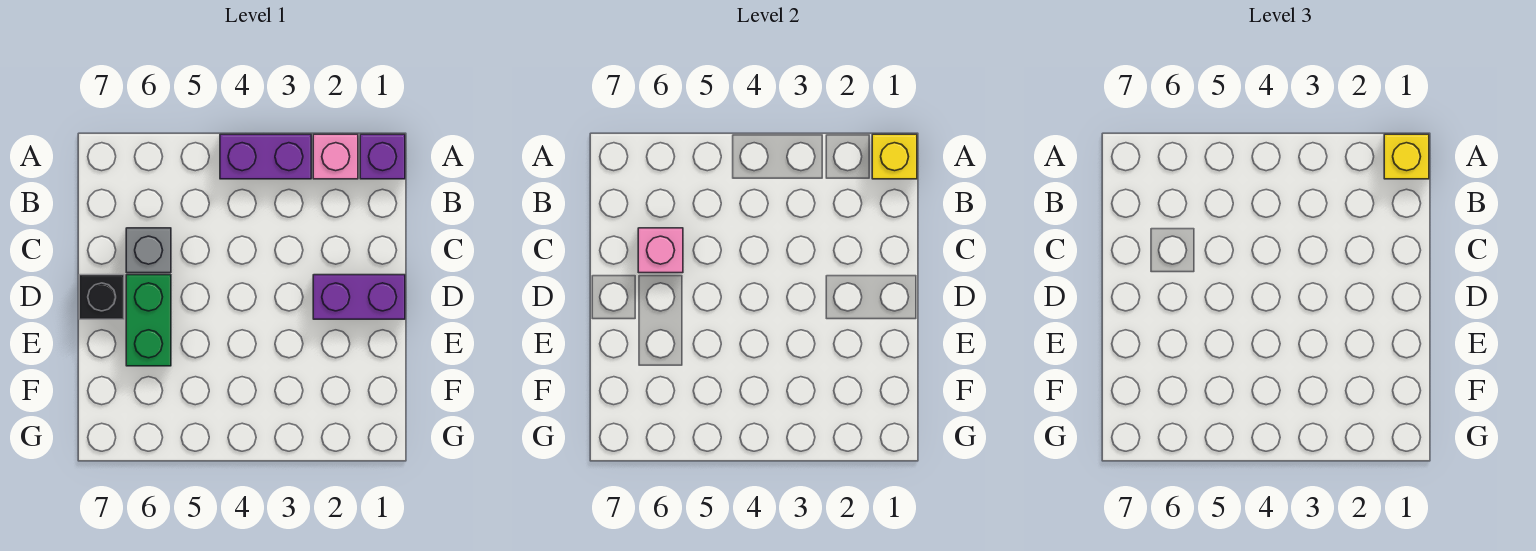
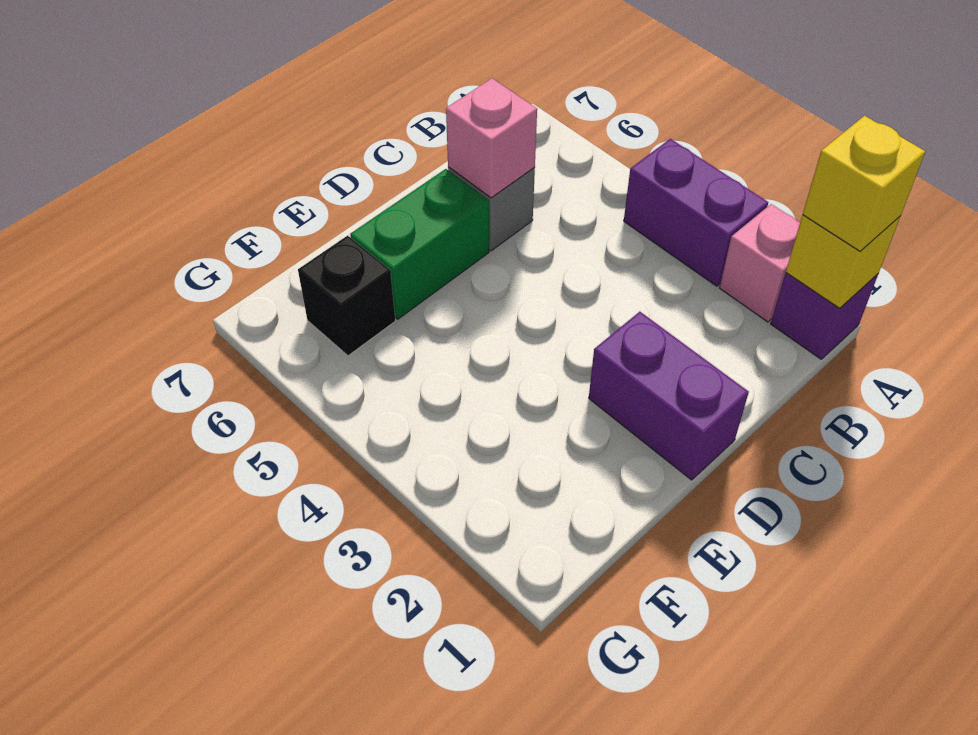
black brick D7 level 1 -> black brick F6 level 1

